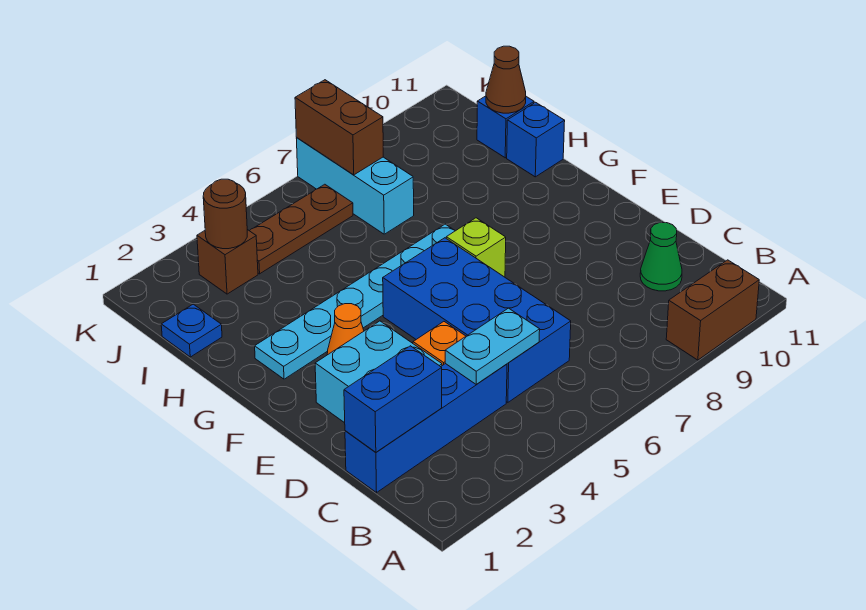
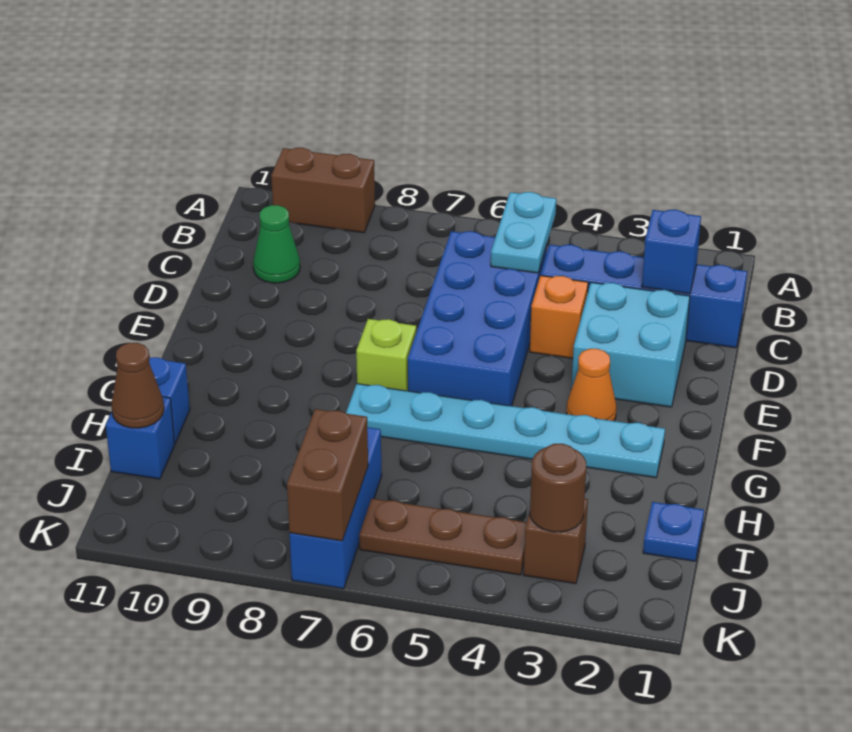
blue brick C1:C2 level 2 -> blue brick C2 level 2
cyan plate C4:C5 level 2 -> cyan plate B5:C5 level 2
cyan brick I7:K7 level 1 -> blue brick I7:K7 level 1

